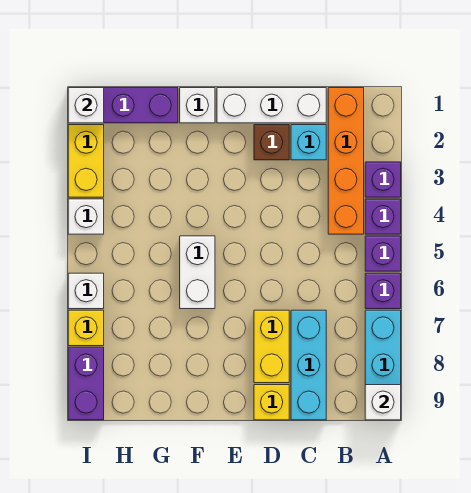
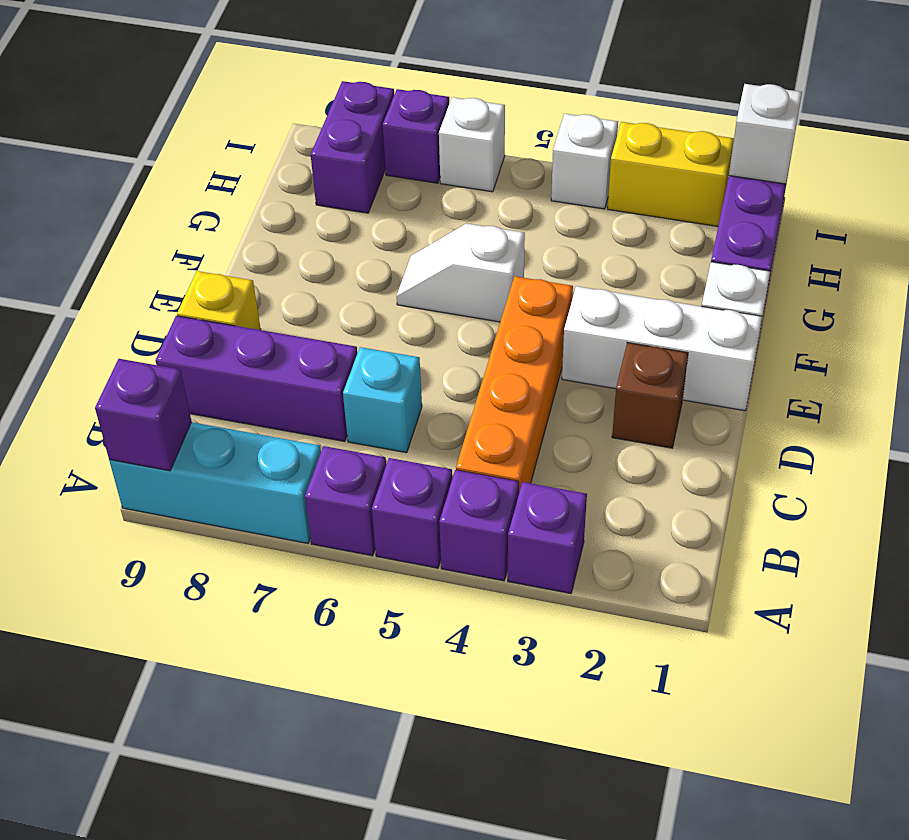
white brick A9 level 2 -> purple brick A9 level 2
orange brick B1:B4 level 1 -> orange brick B4:E4 level 1
white brick C1:E1 level 1 -> white brick E1:E3 level 1
cyan brick C2 level 1 -> cyan brick C6 level 1
cyan brick C7:C9 level 1 -> purple brick C7:C9 level 1
yellow brick D7:D8 level 1 -> none
white brick F5:F6 level 1 -> white slope F5:F6 level 1 top 5
yellow brick I7 level 1 -> purple brick I7 level 1
purple brick I8:I9 level 1 -> purple brick H8:I8 level 1

